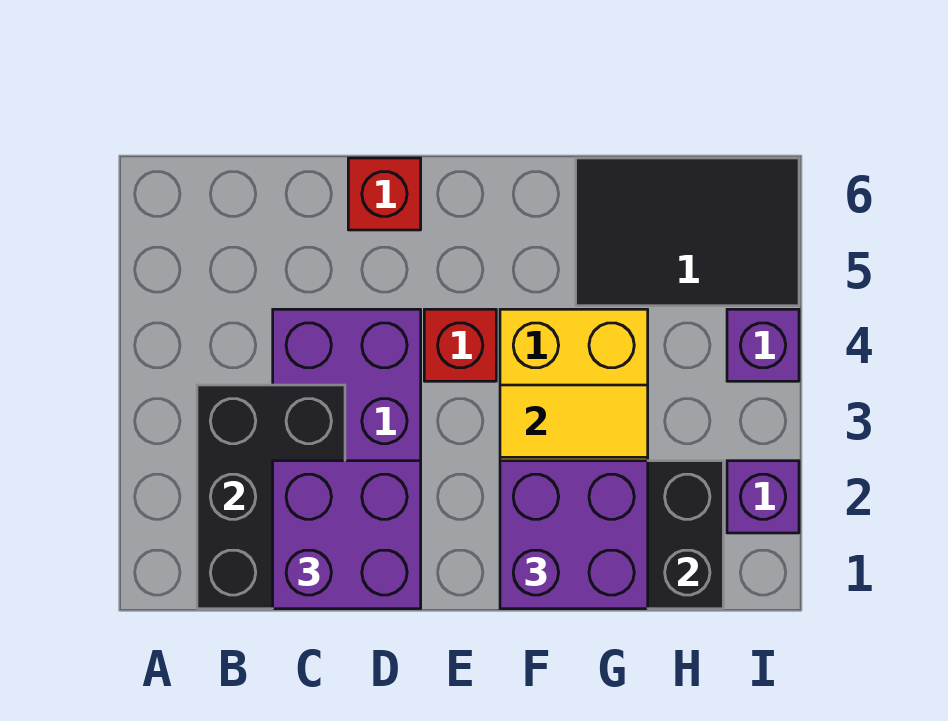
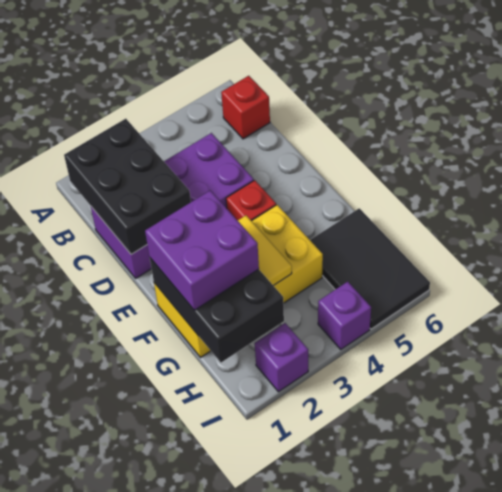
black brick B1:C3 level 2 -> black brick B1:D2 level 2
purple brick C1:D2 level 3 -> none
red brick D6 level 1 -> red brick B6 level 1

